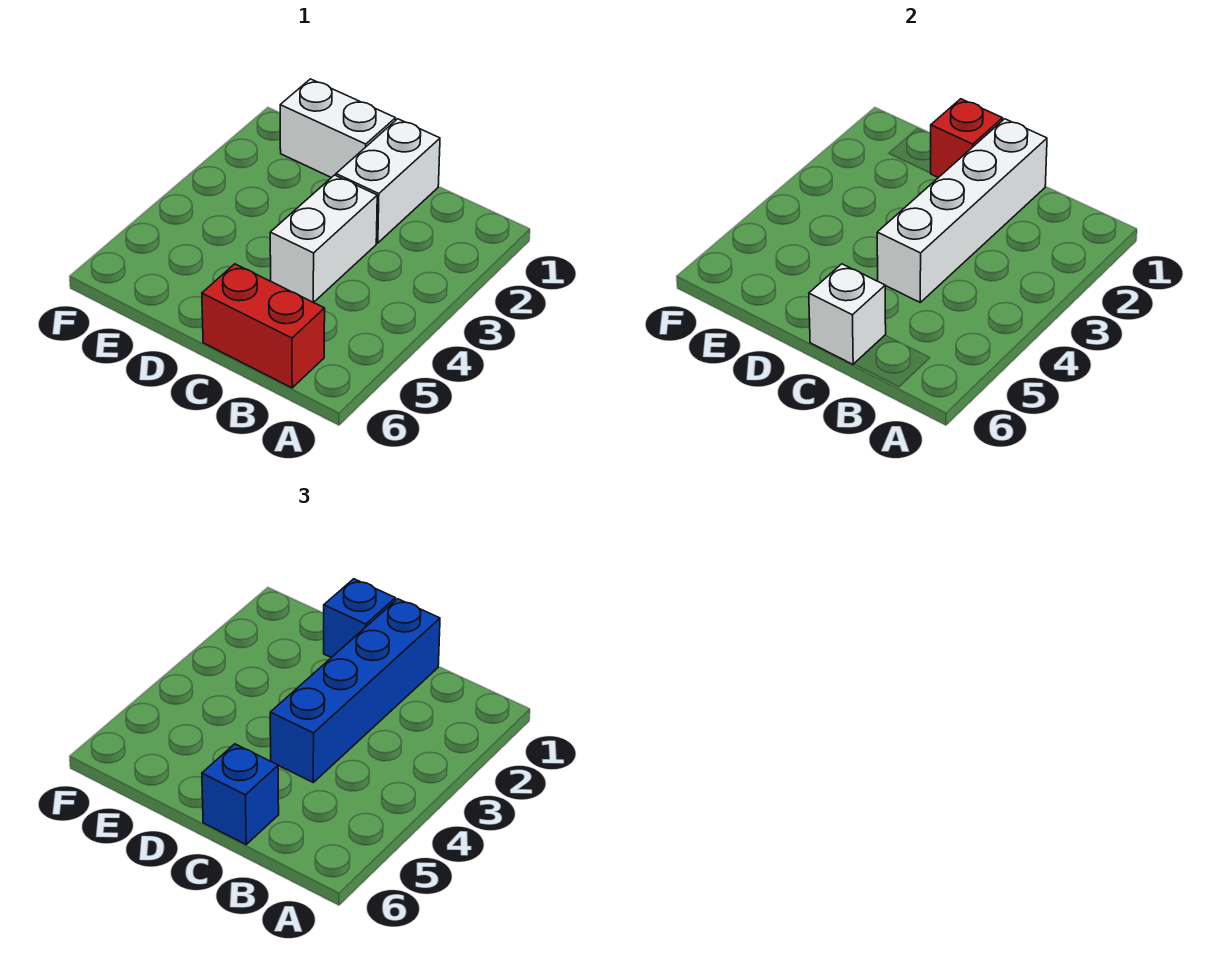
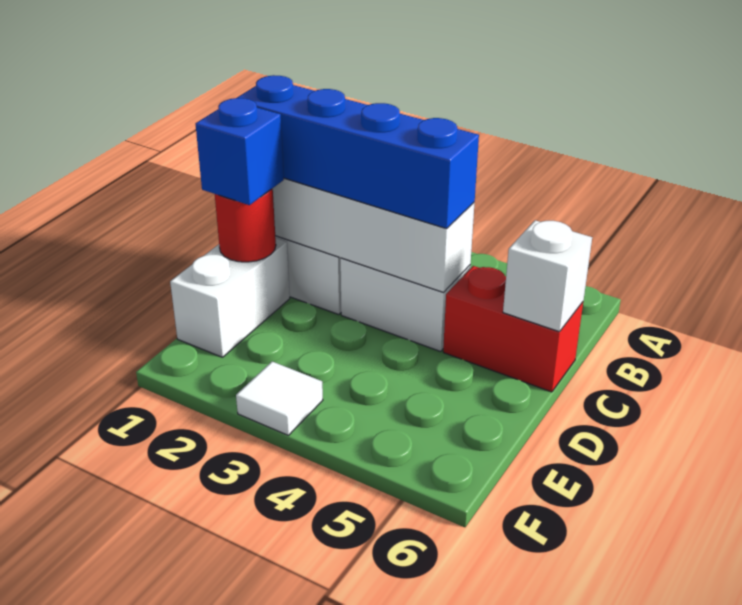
red brick B6:C6 level 1 -> red brick C5:C6 level 1
blue brick C6 level 3 -> none
red brick D1 level 2 -> red round brick D1 level 2
none -> white tile F3 level 1

